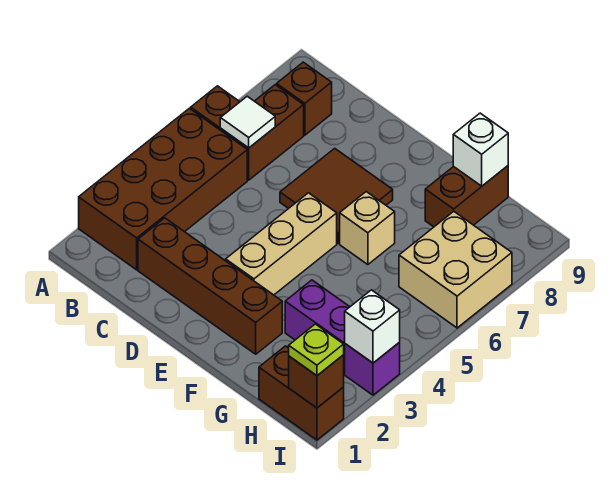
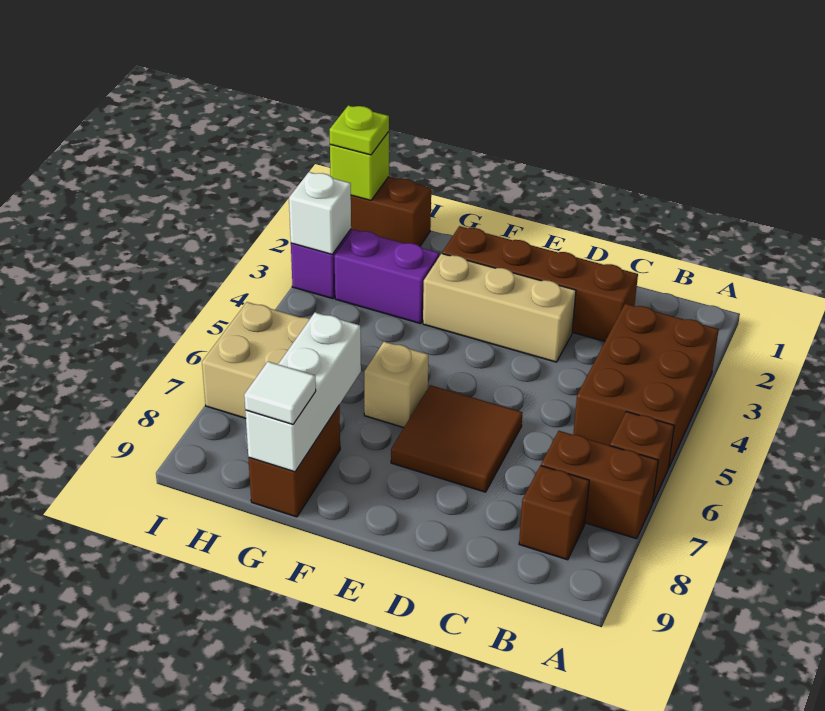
brown brick A2:B5 level 1 -> brown brick A3:B5 level 1
brown brick B6:B7 level 1 -> brown brick A7:B7 level 1
white tile B6 level 2 -> white tile G9 level 3
tan brick E3:E5 level 1 -> tan brick D3:F3 level 1
white brick G9 level 2 -> white brick G7:G9 level 2
brown brick I1 level 2 -> lime brick I1 level 2

